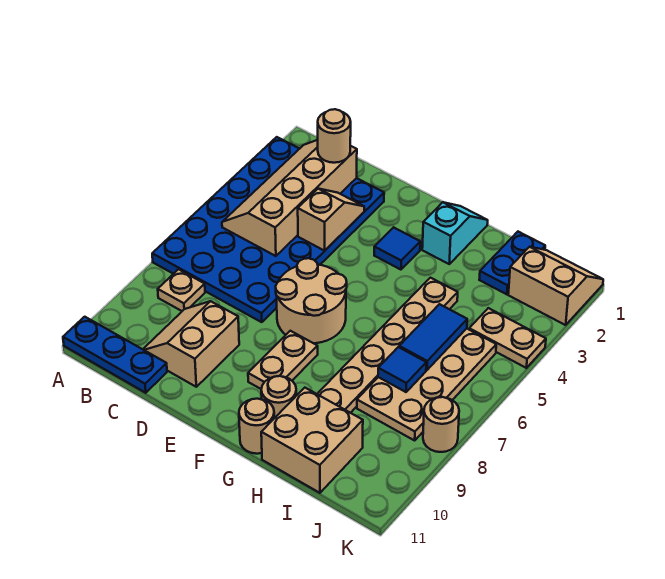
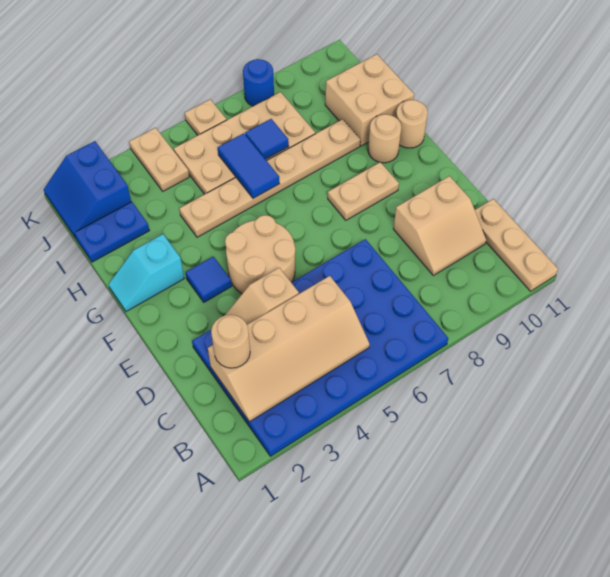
blue plate A11:C11 level 1 -> tan plate A11:C11 level 1
tan plate B8 level 1 -> tan plate K6 level 1
tan round brick E6:F7 level 1 -> tan round brick E4:F5 level 1
blue tile I5:I6 level 2 -> blue tile H6:I6 level 2
tan slope J1:K2 level 1 top 2 -> blue slope J1:K2 level 1 top 2
tan round brick K8 level 1 -> blue round brick K8 level 1

